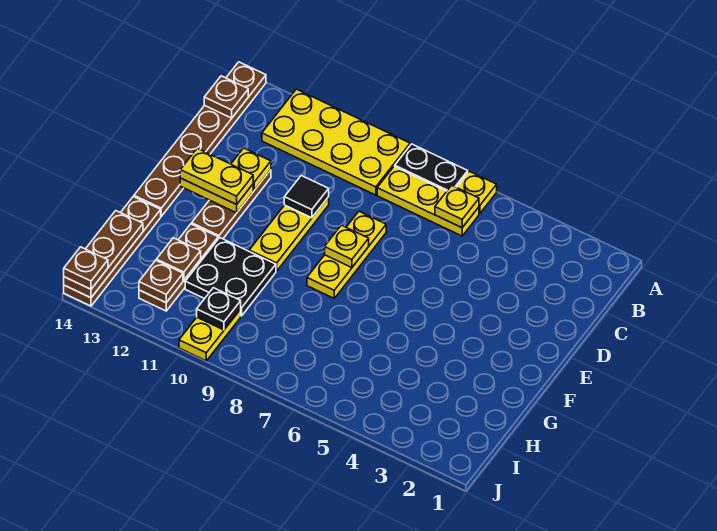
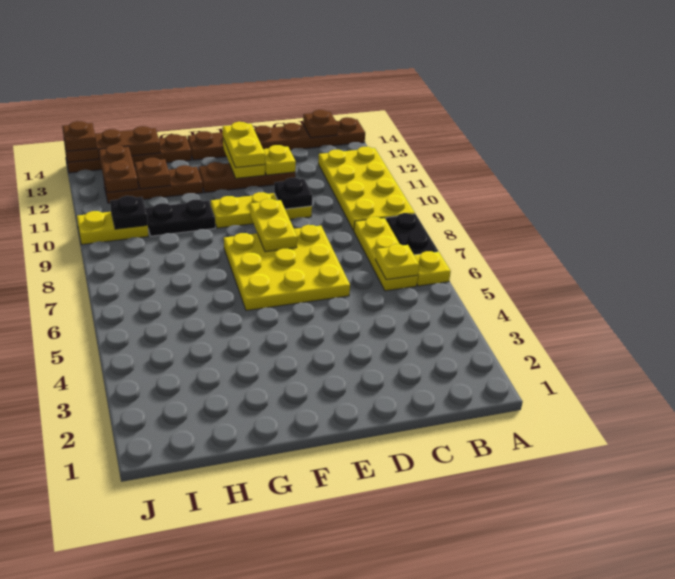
yellow plate D8:F8 level 1 -> yellow plate D6:F8 level 1
black tile D10 level 2 -> black plate D10 level 2
yellow plate E8 level 2 -> yellow plate E8:E9 level 2
black plate G10:H11 level 1 -> black plate G10:H10 level 1
brown plate I12 level 2 -> brown plate I12:I13 level 2

